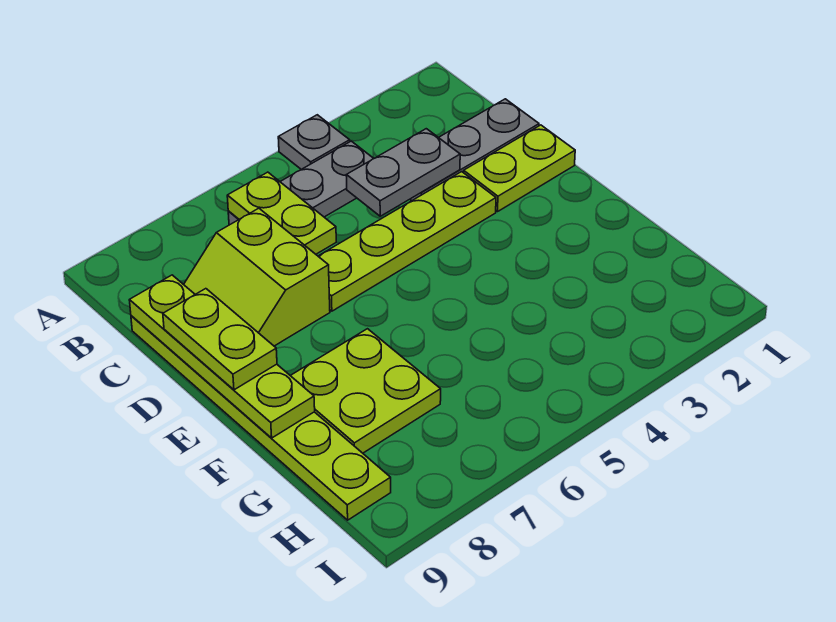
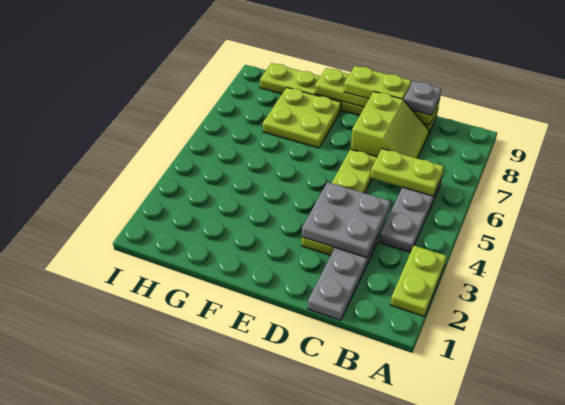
grey plate A4 level 1 -> grey plate C9 level 3
grey plate C3:C4 level 2 -> grey plate C3:D4 level 2
lime slope C7:D8 level 1 top 7 -> lime slope C7:D8 level 1 top D
lime plate D1:D2 level 1 -> lime plate A2:A3 level 1

